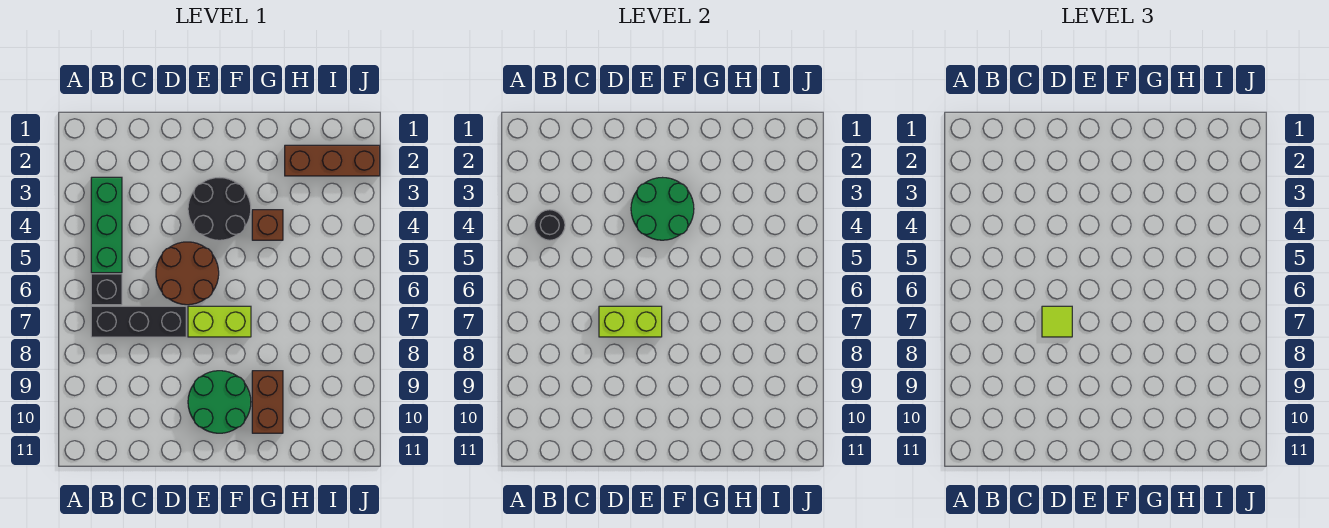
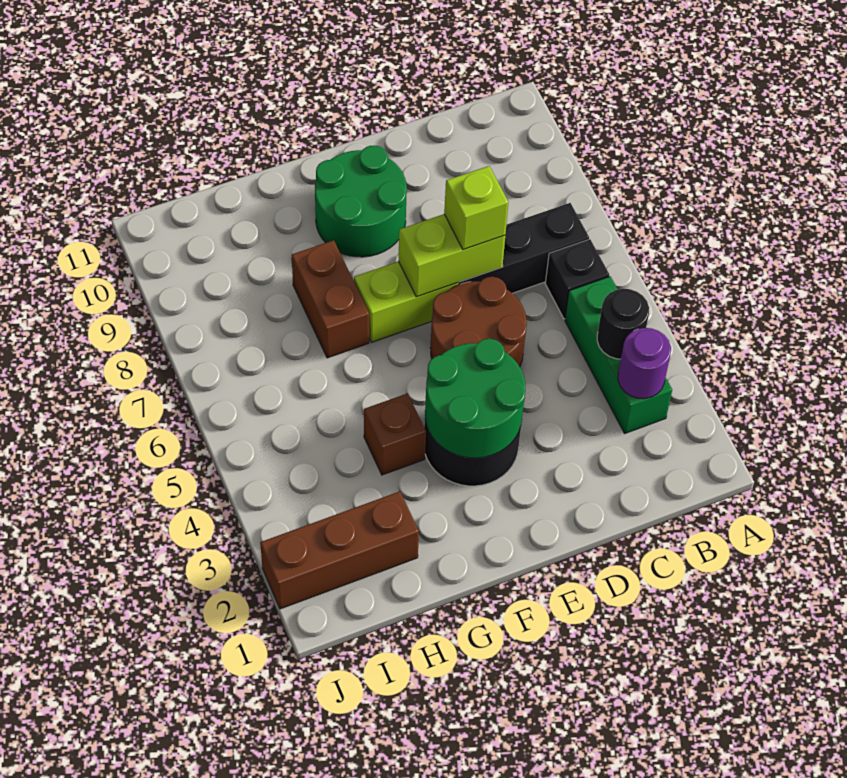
none -> purple round brick B3 level 2
lime tile D7 level 3 -> lime brick D7 level 3
brown brick G9:G10 level 1 -> brown brick G7:G8 level 1

